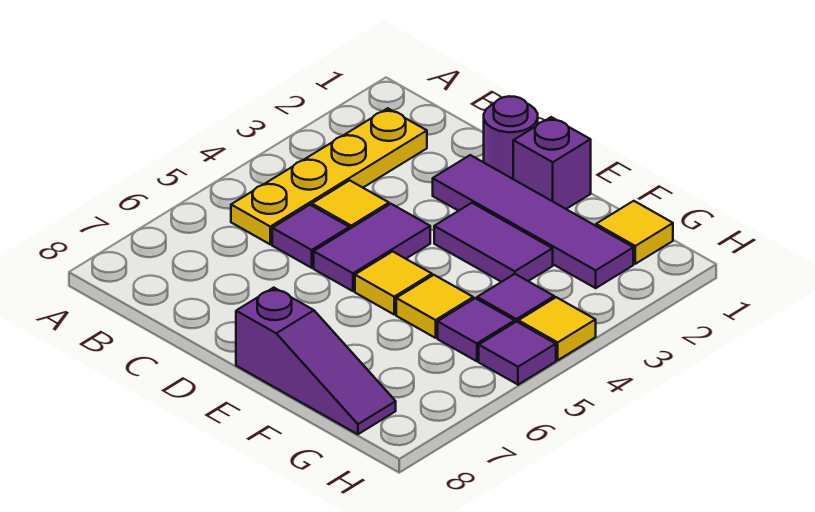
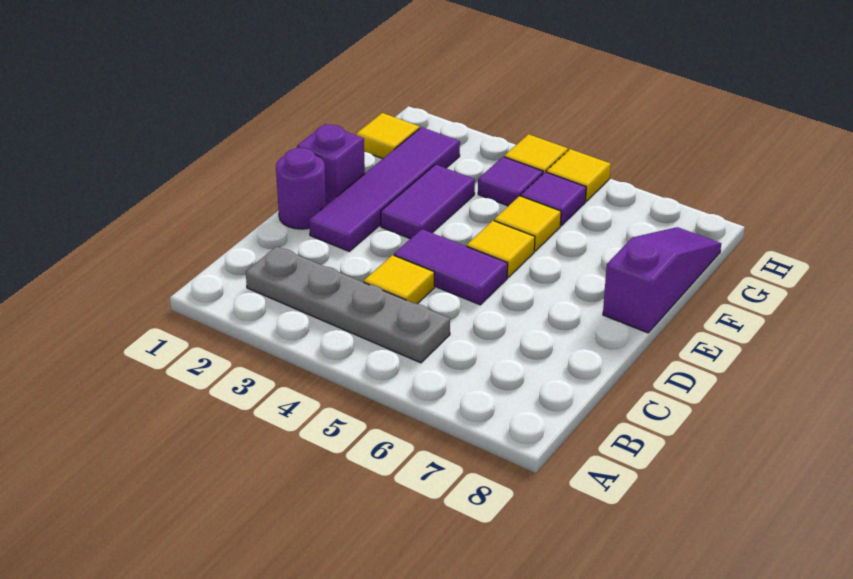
yellow plate B2:B5 level 1 -> grey plate B2:B5 level 1
purple tile C5 level 1 -> none
purple tile H5 level 1 -> yellow tile H5 level 1

